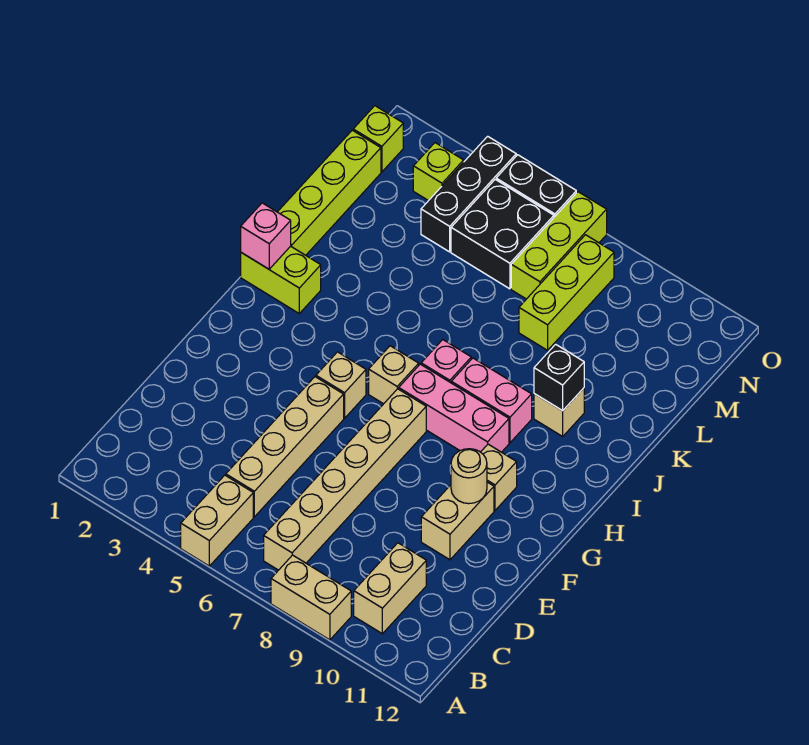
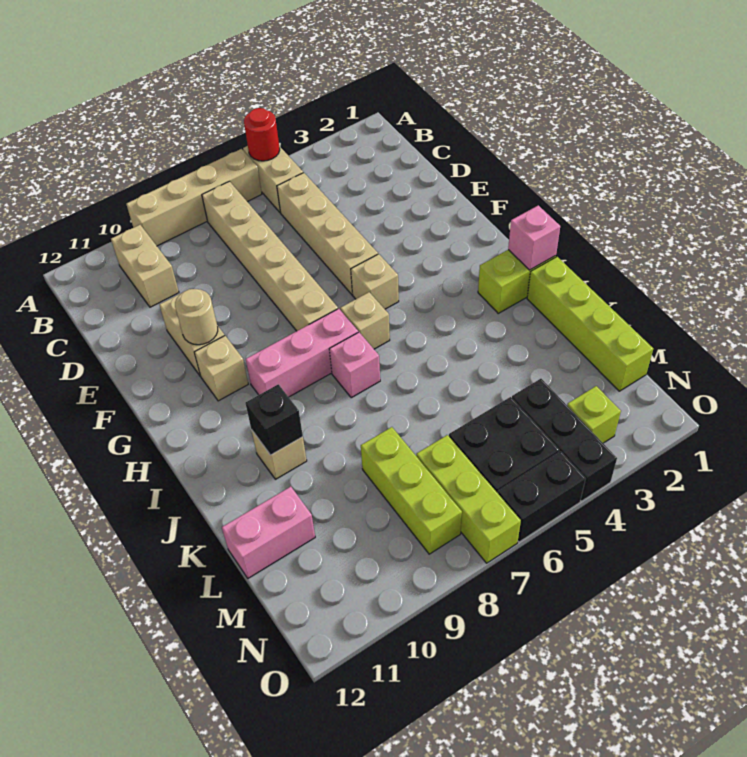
none -> red round brick A5 level 2
tan brick A8:A9 level 1 -> tan brick A6:A9 level 1
pink brick I8:I9 level 1 -> pink brick L11:L12 level 1
lime brick N1 level 1 -> none

